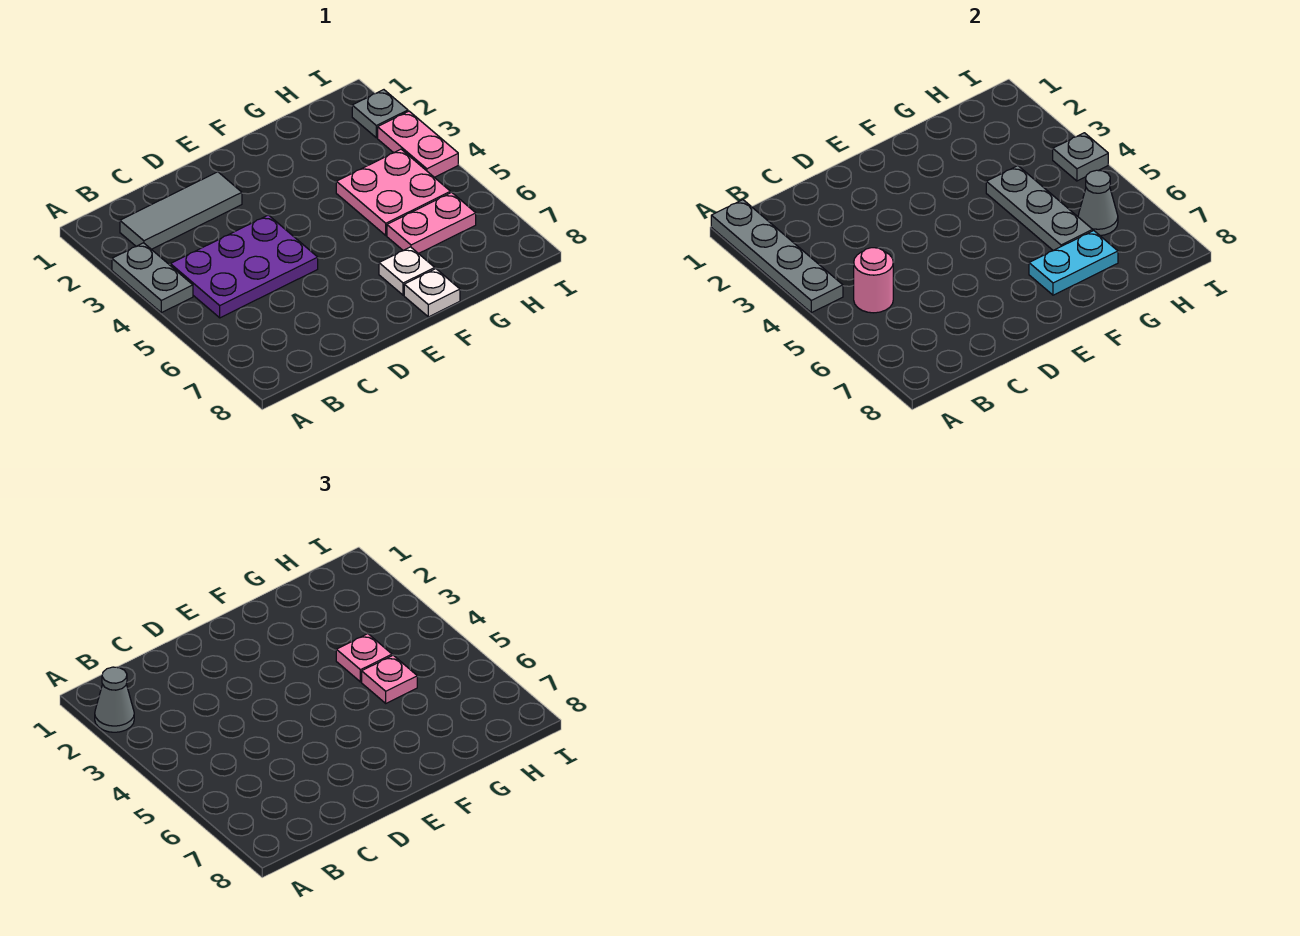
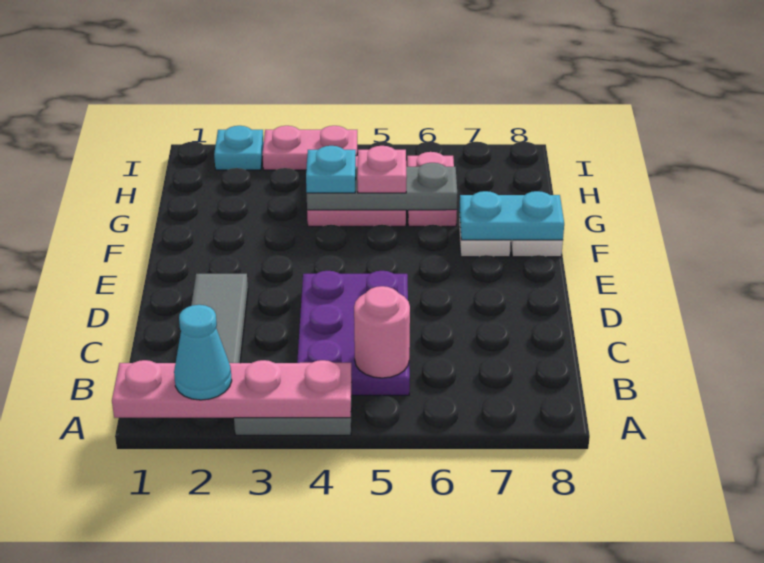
grey plate A1:A4 level 2 -> pink plate A1:A4 level 2
grey cone A2 level 3 -> cyan cone A2 level 3
cyan plate F7:G7 level 2 -> cyan plate F7:F8 level 2
pink plate G4 level 3 -> cyan plate G4 level 3
grey cone H6 level 2 -> none
grey plate I2 level 1 -> cyan plate I2 level 1
grey plate I4 level 2 -> none

